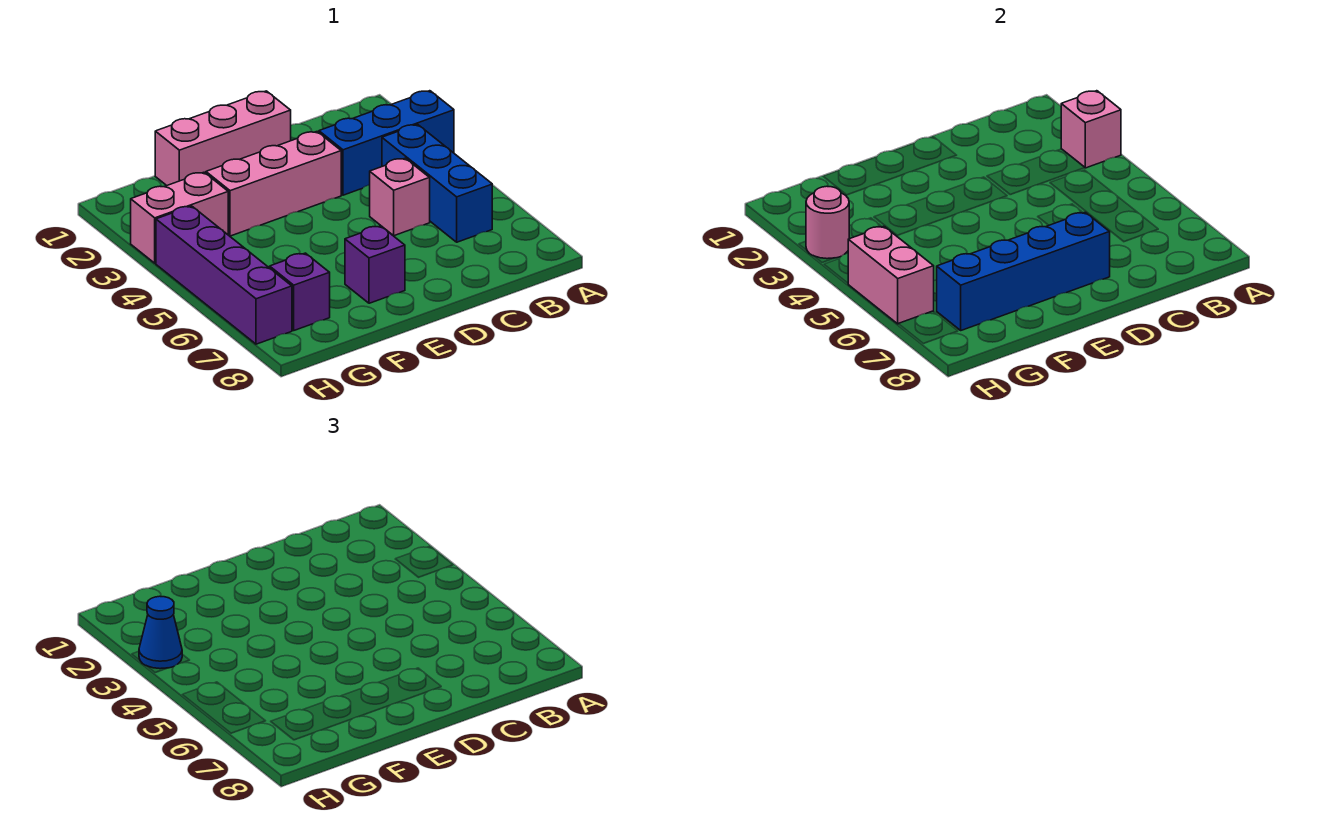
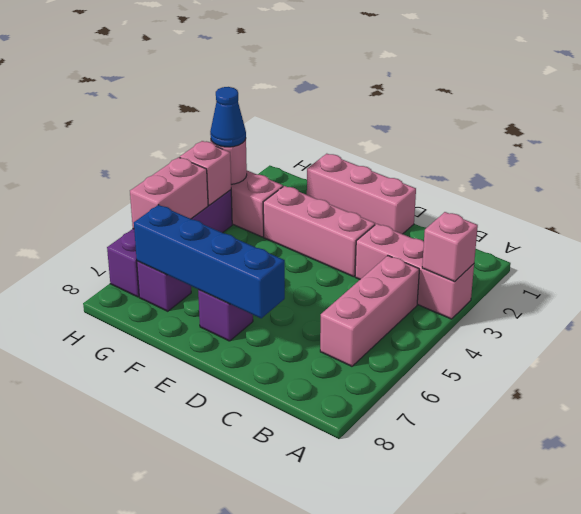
blue brick A3:C3 level 1 -> pink brick A3:C3 level 1
blue brick B4:B6 level 1 -> pink brick B4:B6 level 1
pink brick C5 level 1 -> pink brick H4 level 2

